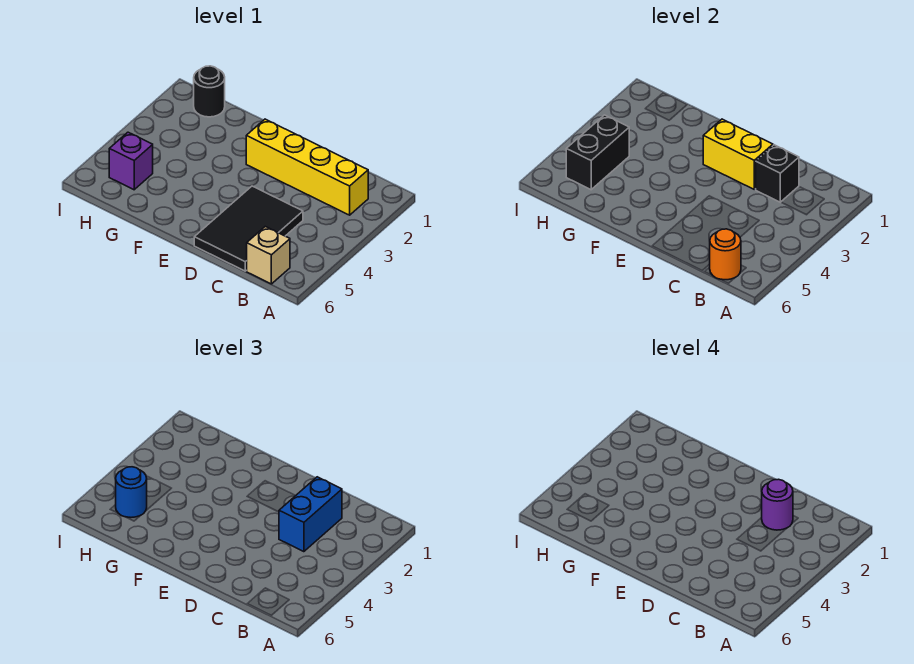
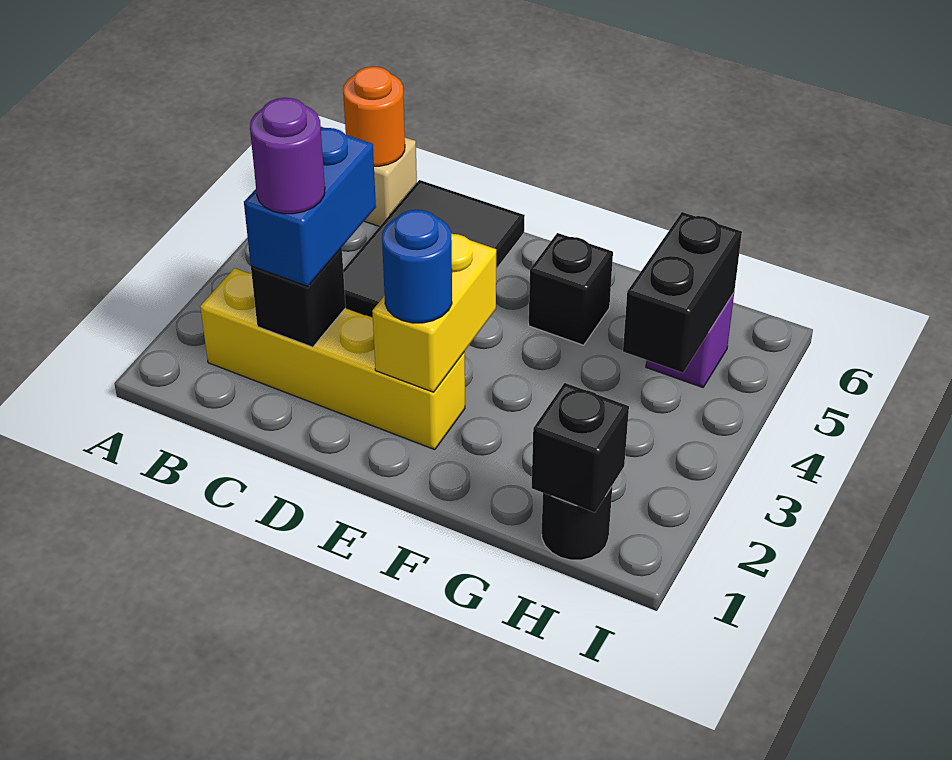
yellow brick D2:E2 level 2 -> yellow brick E2:E3 level 2
none -> black brick F5 level 1
none -> black brick H1 level 2
blue round brick H5 level 3 -> blue round brick E2 level 3

